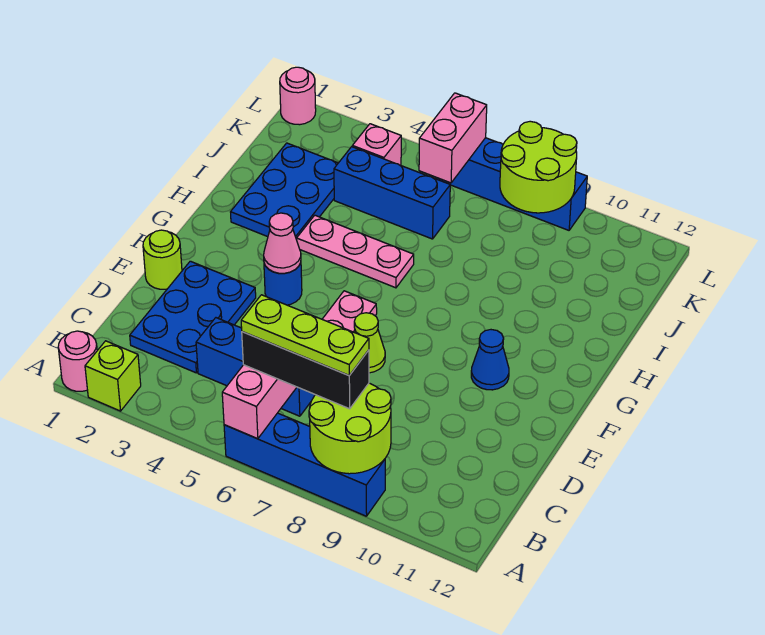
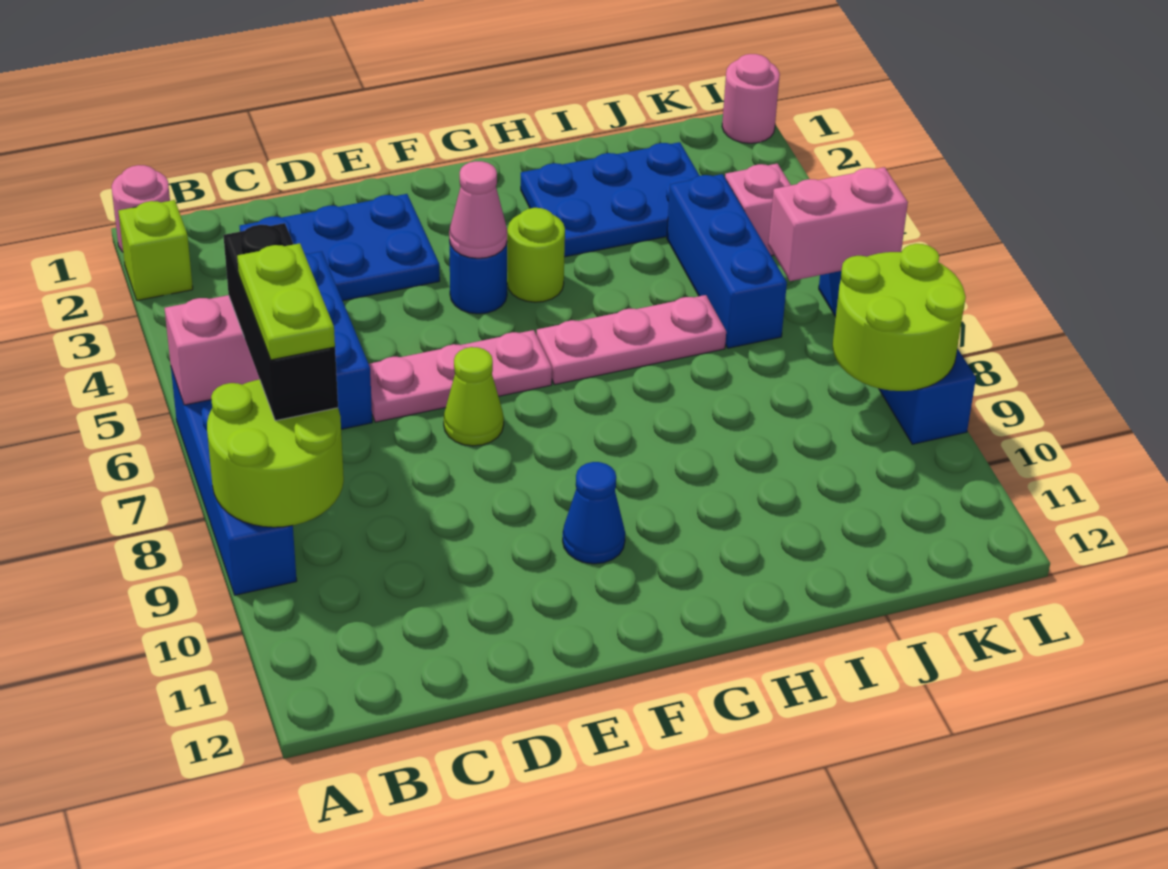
lime plate B6:B8 level 4 -> lime plate B7:B8 level 4
lime round brick E1 level 1 -> lime round brick G4 level 1
pink plate H4:H6 level 1 -> pink plate G6:I6 level 1

